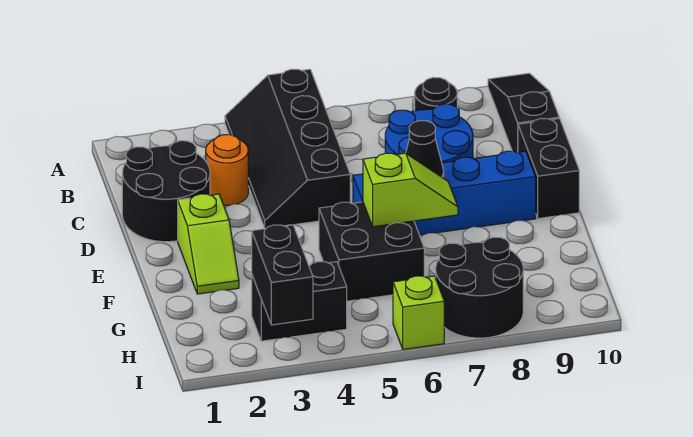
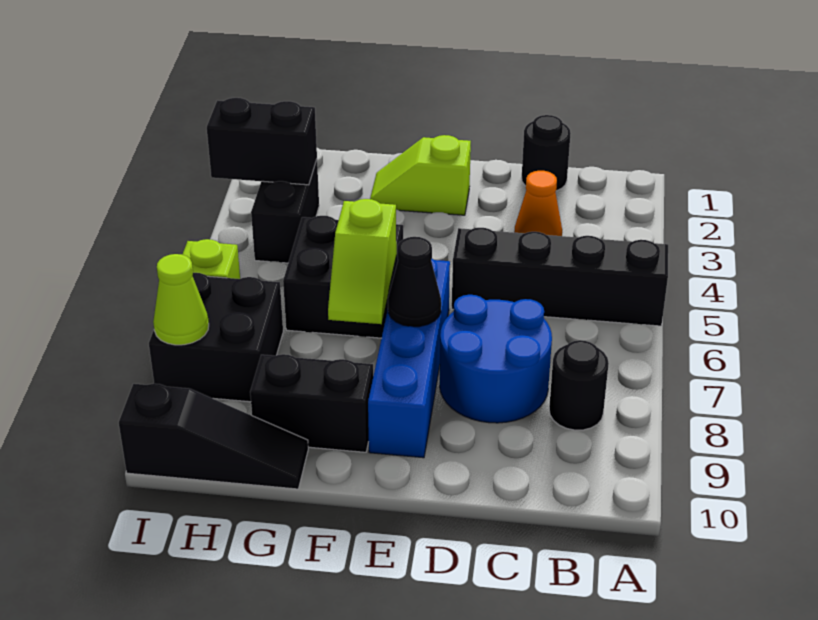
black slope A10:C10 level 1 top C -> black slope G10:I10 level 1 top I
black round brick C1:D2 level 1 -> black round brick C1 level 1
orange round brick C3 level 1 -> orange cone C3 level 1
black brick D10:E10 level 1 -> black brick F9:G9 level 1
black round brick H7:I8 level 1 -> black brick H7:I8 level 1
none -> lime cone I8 level 2

